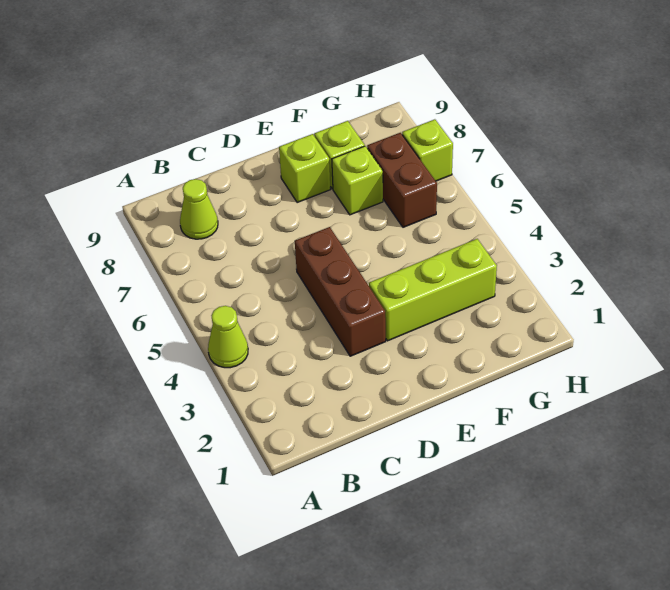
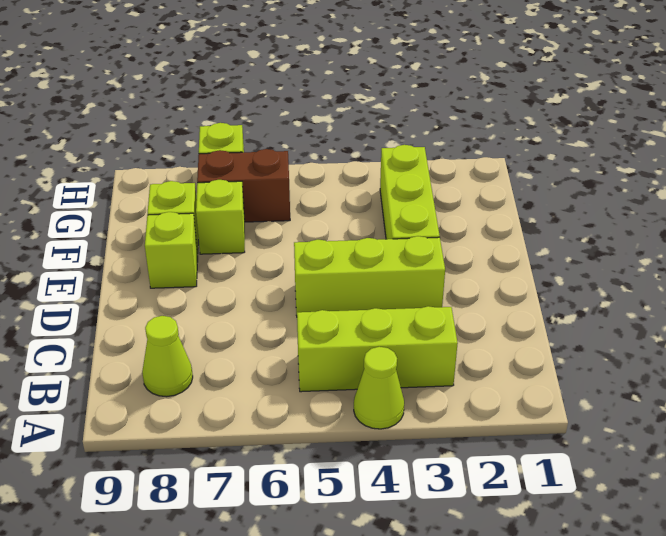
none -> lime brick B3:B5 level 1
brown brick D3:D5 level 1 -> lime brick D3:D5 level 1

